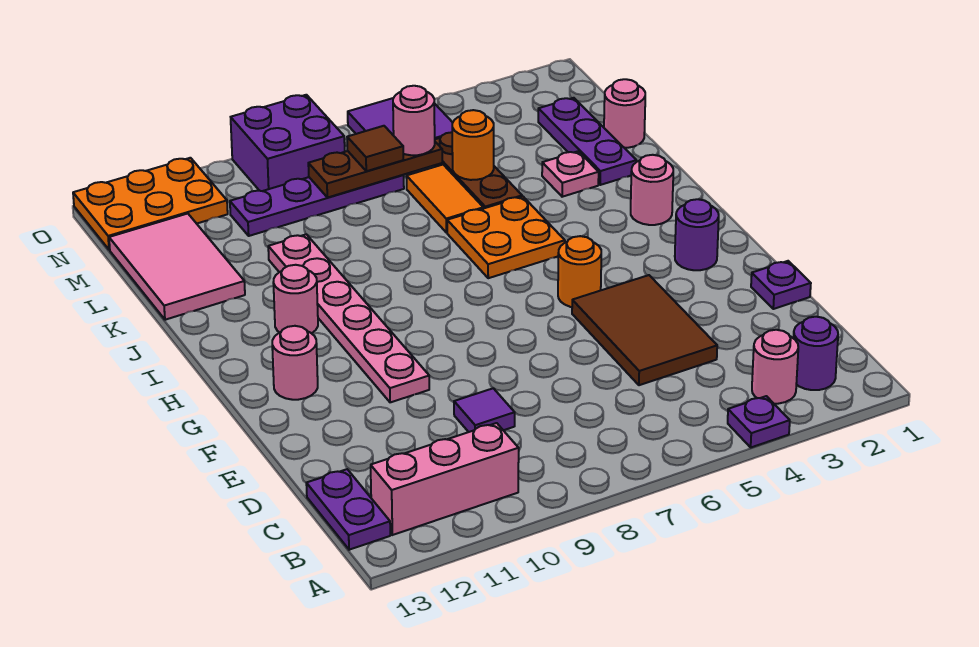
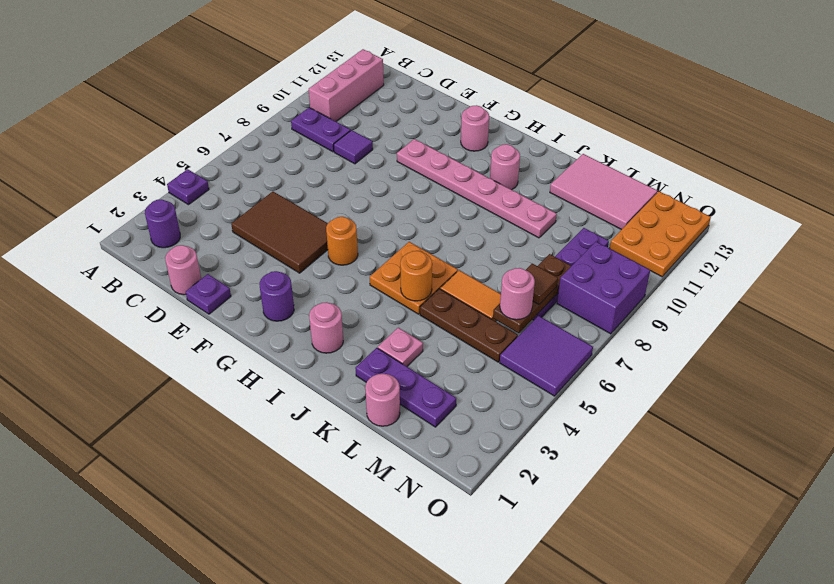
pink round brick B3 level 1 -> pink round brick D1 level 1
purple plate B13:C13 level 1 -> purple plate B9:C9 level 1
orange round brick L5 level 2 -> orange round brick J5 level 2

